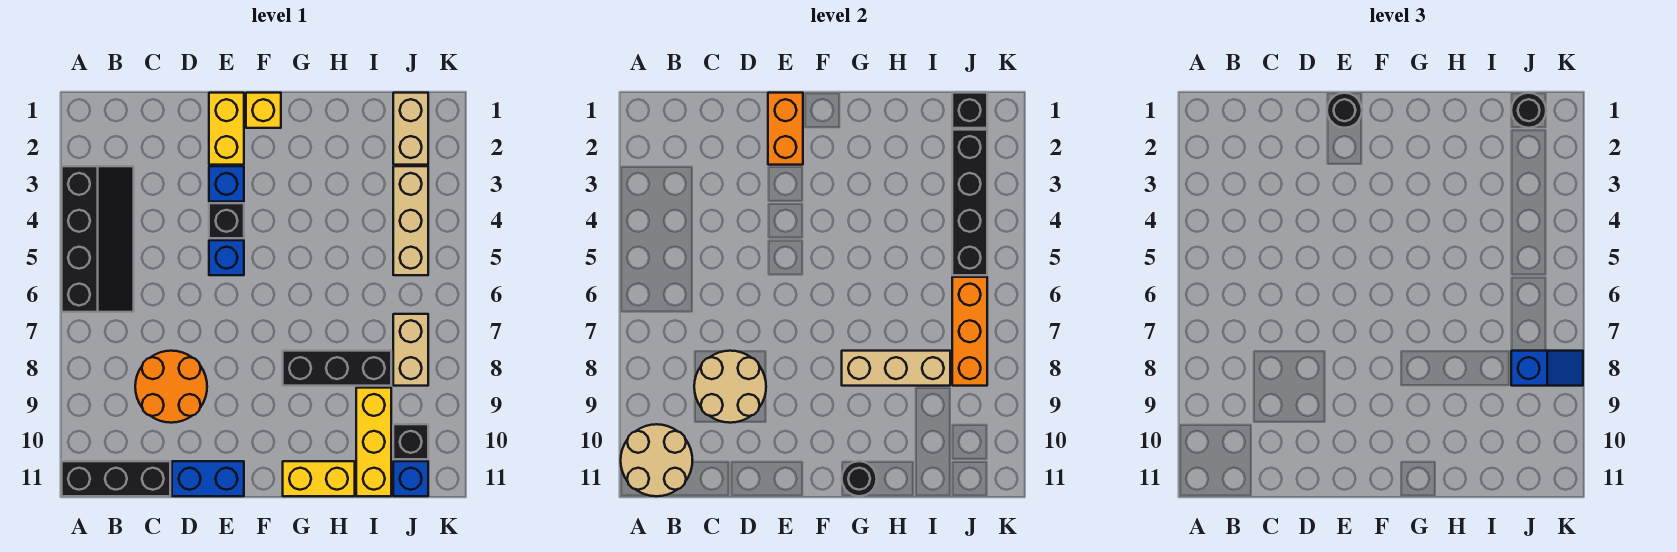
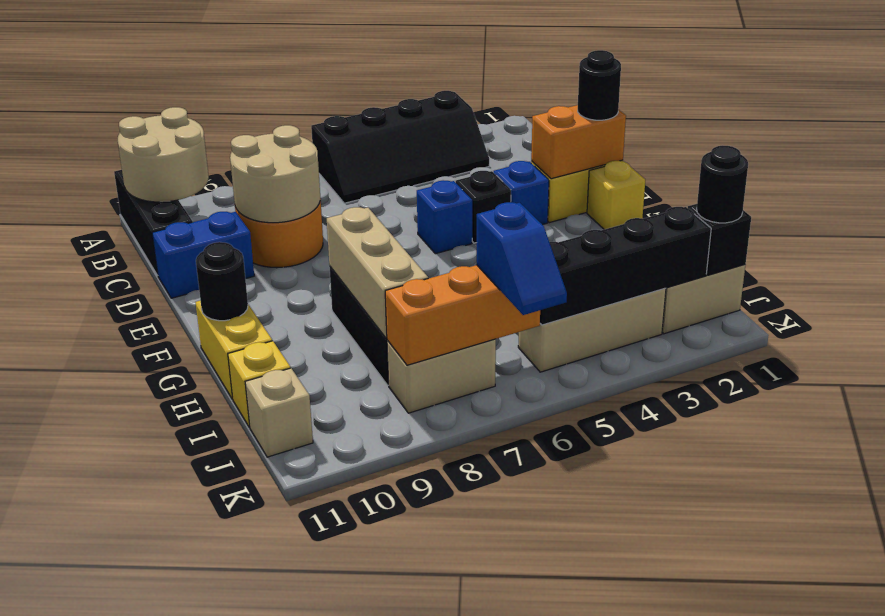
blue brick D11:E11 level 1 -> blue brick D10:D11 level 1
yellow brick I9:I11 level 1 -> yellow brick I11 level 1
blue slope J8:K8 level 3 top J -> blue slope J6:K6 level 3 top J
black brick J10 level 1 -> none
blue brick J11 level 1 -> tan brick J11 level 1

